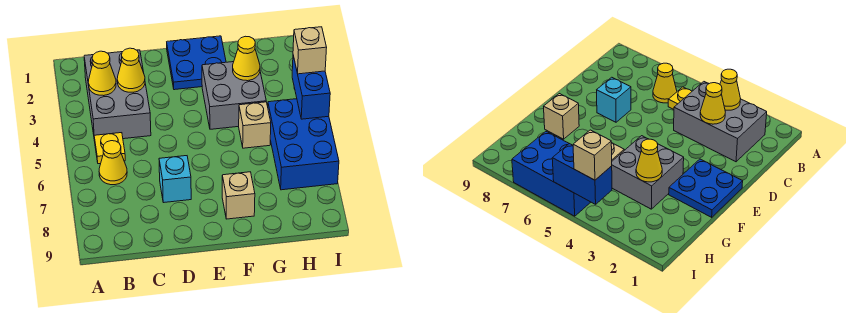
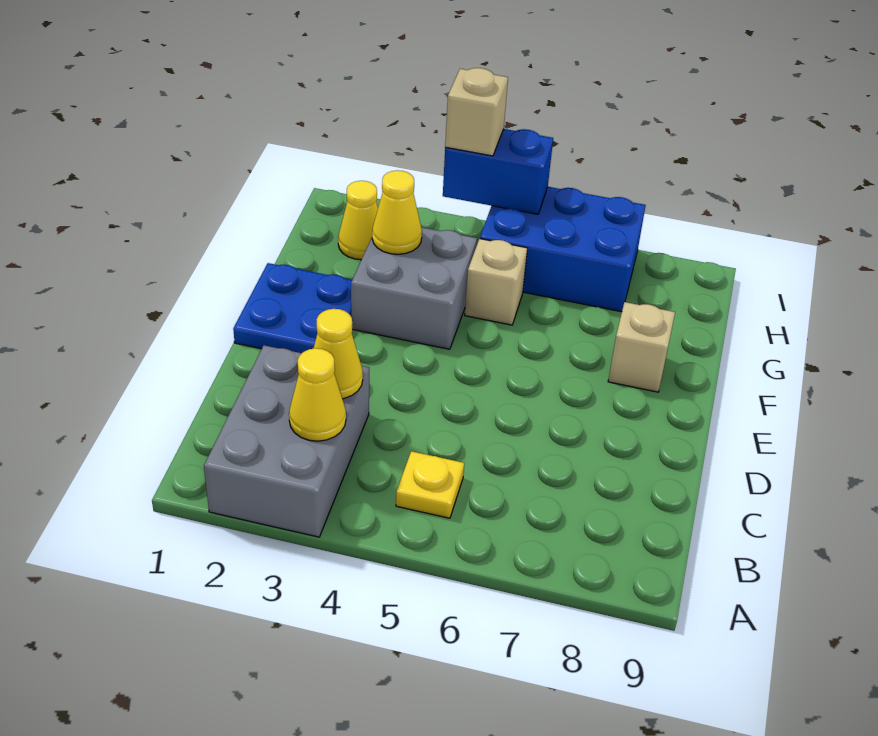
grey brick B2:C4 level 1 -> grey brick A2:C3 level 1
yellow cone B6 level 1 -> yellow cone H2 level 1
cyan brick D7 level 1 -> none

